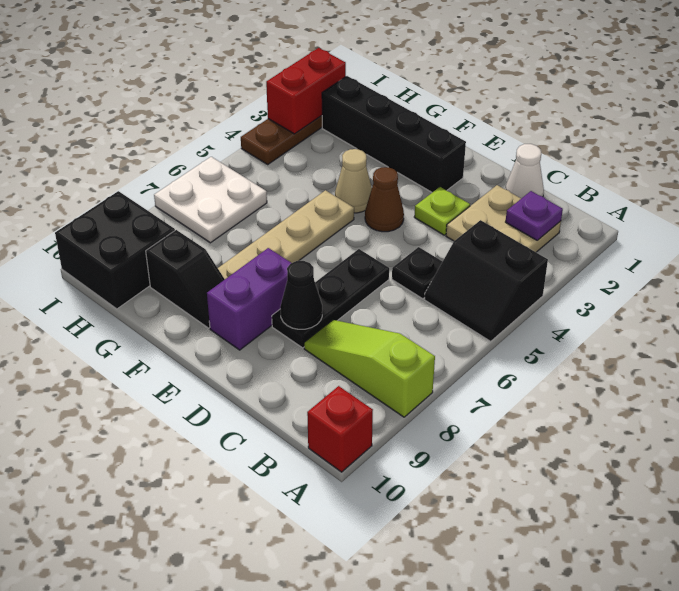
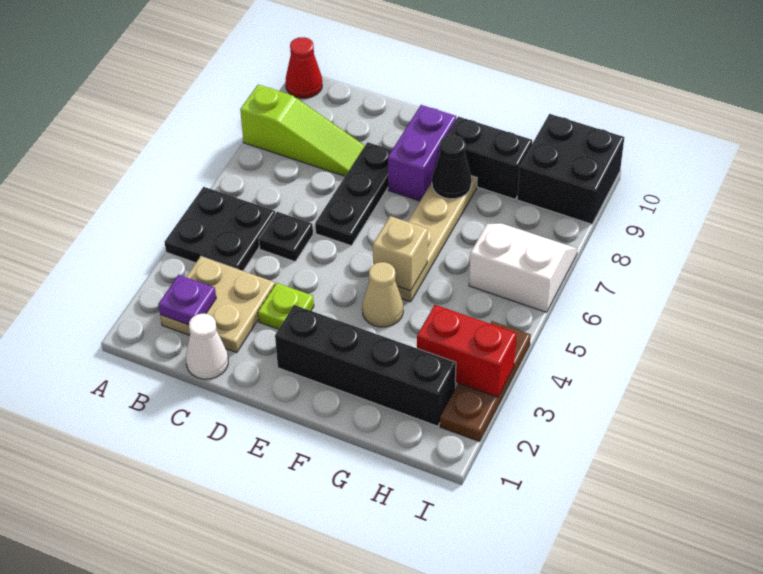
black slope A4:B5 level 1 top 4 -> black plate A4:B5 level 1
red brick A10 level 1 -> red cone A10 level 1
black cone D8 level 2 -> black cone F8 level 2
brown cone E4 level 1 -> none
none -> tan brick F5 level 2
black slope F9:G9 level 1 top G -> black brick F9:G9 level 1
white plate H6:I7 level 1 -> white slope H6:I7 level 1 top 6
red brick I2:I3 level 2 -> red brick H3:I3 level 2

